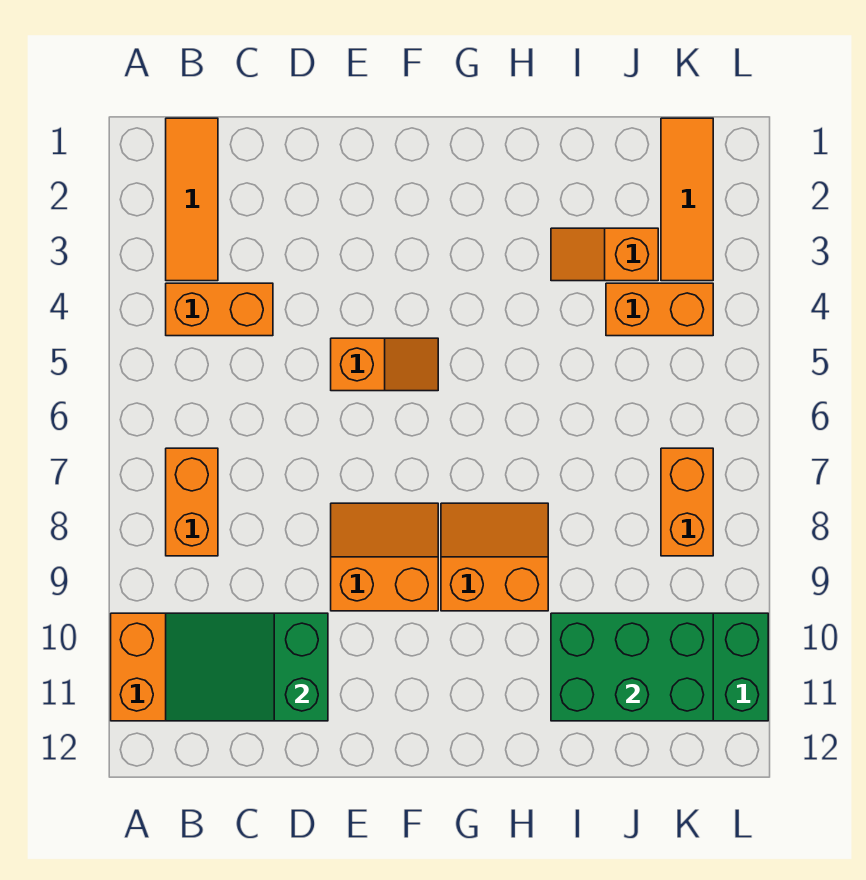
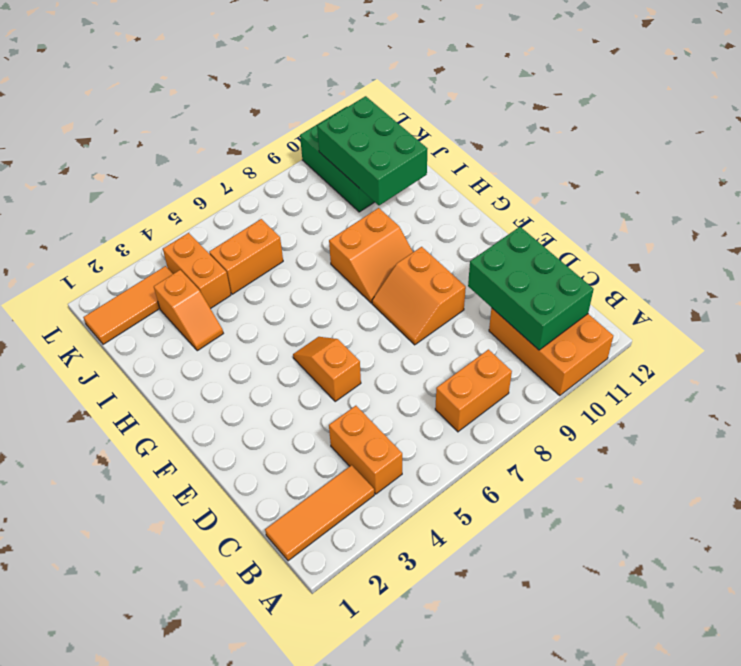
green slope B10:D11 level 2 top D -> green brick B10:D11 level 2
orange slope G8:H9 level 1 top 9 -> orange slope G8:H9 level 1 top H
orange brick K7:K8 level 1 -> orange brick J5:J6 level 1

